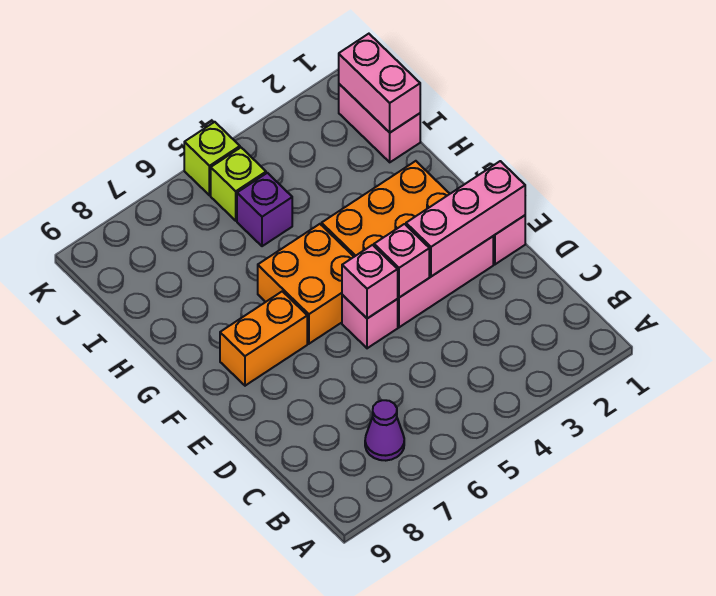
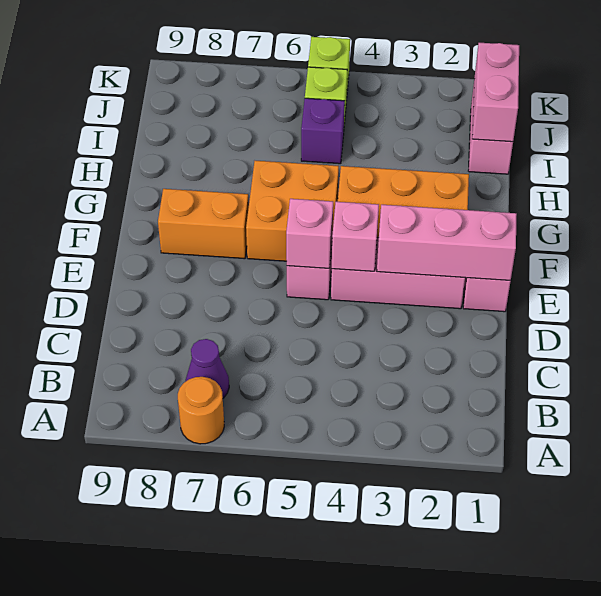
none -> orange round brick A7 level 1

